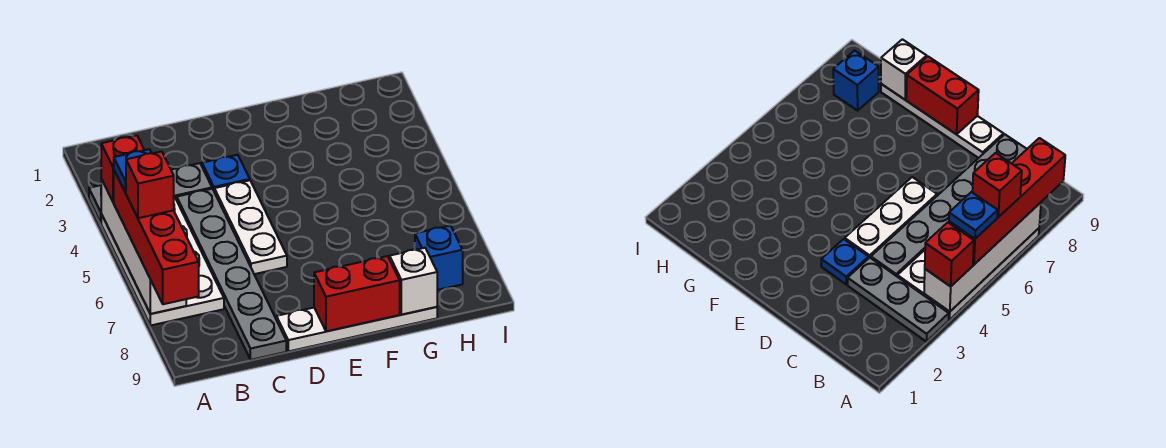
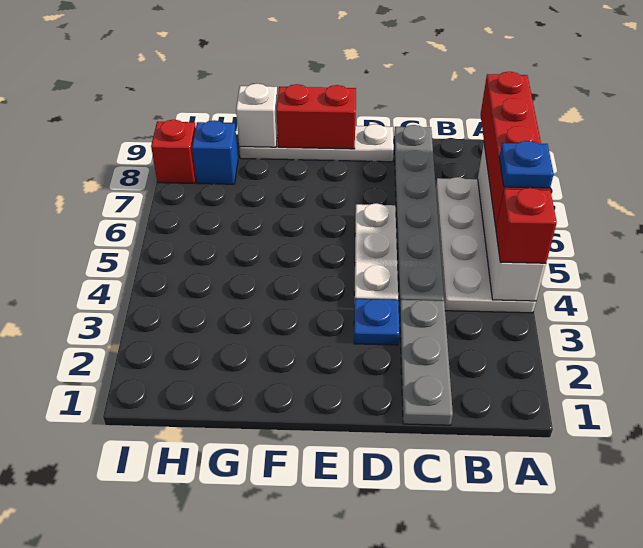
grey plate A3:C3 level 1 -> grey plate C1:C3 level 1
red brick A6 level 4 -> red brick I8 level 1

